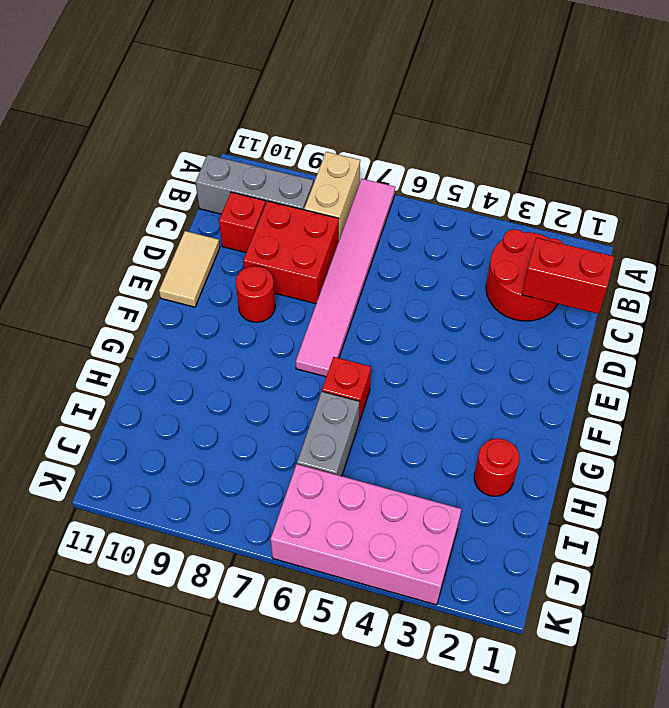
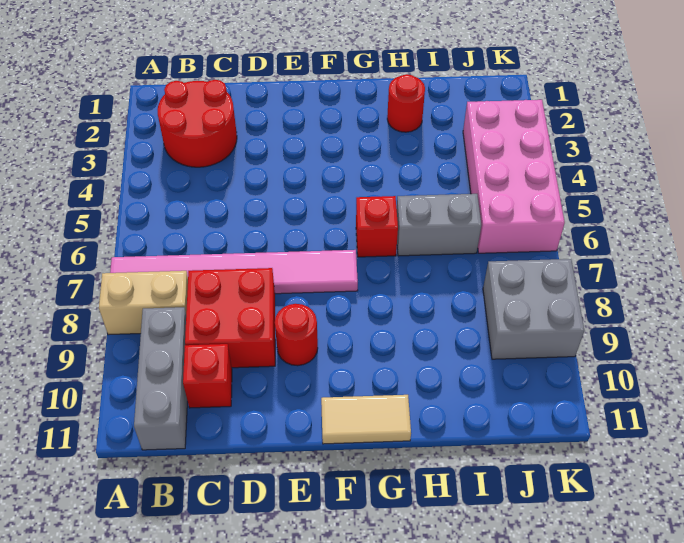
red brick C1:C2 level 2 -> none
tan tile D11:E11 level 1 -> tan tile F11:G11 level 1
none -> grey brick J8:K9 level 1

